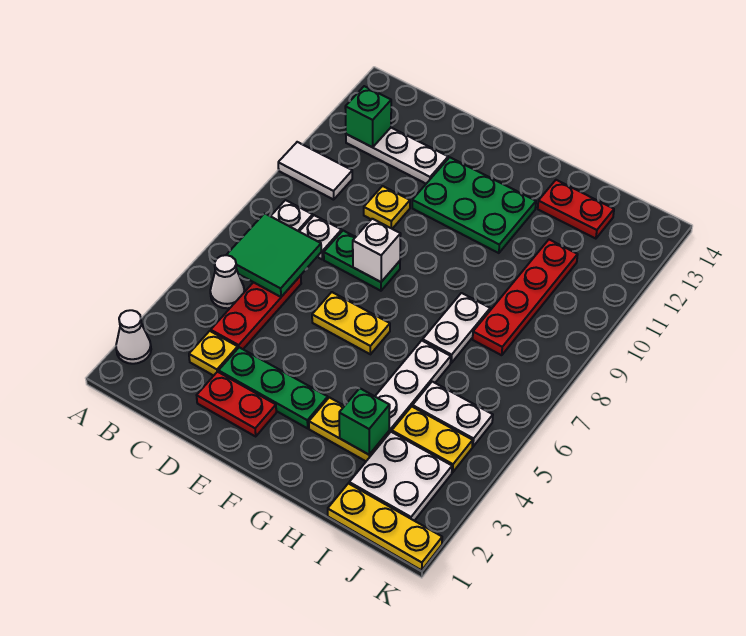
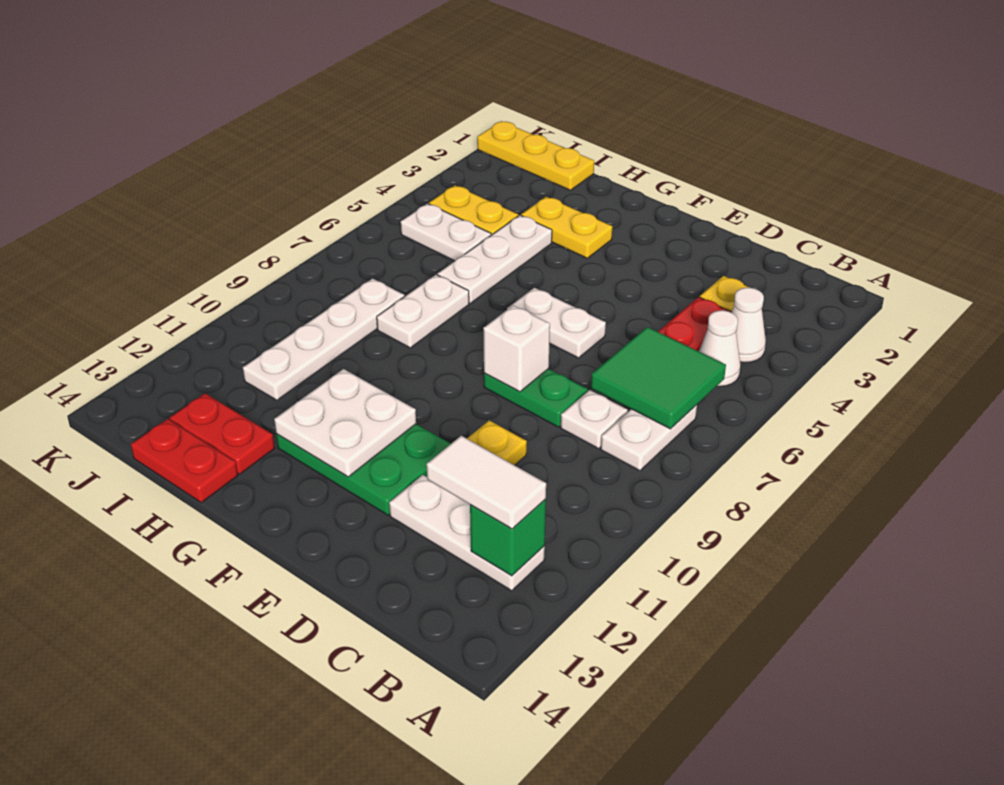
white cone A2 level 1 -> white cone B4 level 1
white tile A10:B10 level 1 -> white tile B12:C12 level 3
red plate D2:E2 level 1 -> red plate H14:I14 level 1
green plate D3:F3 level 1 -> none
yellow plate E6:F6 level 1 -> white plate E6:F6 level 1
green brick H3 level 2 -> none
white plate I2:J3 level 1 -> white plate F11:G12 level 2
red plate I8:I11 level 1 -> white plate I8:I11 level 1

